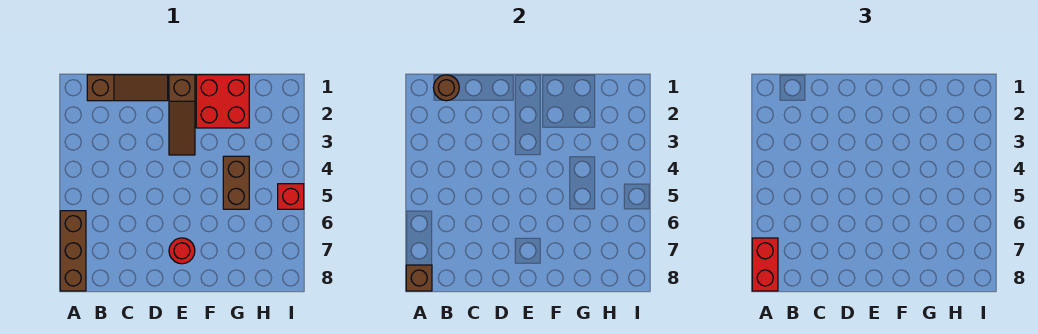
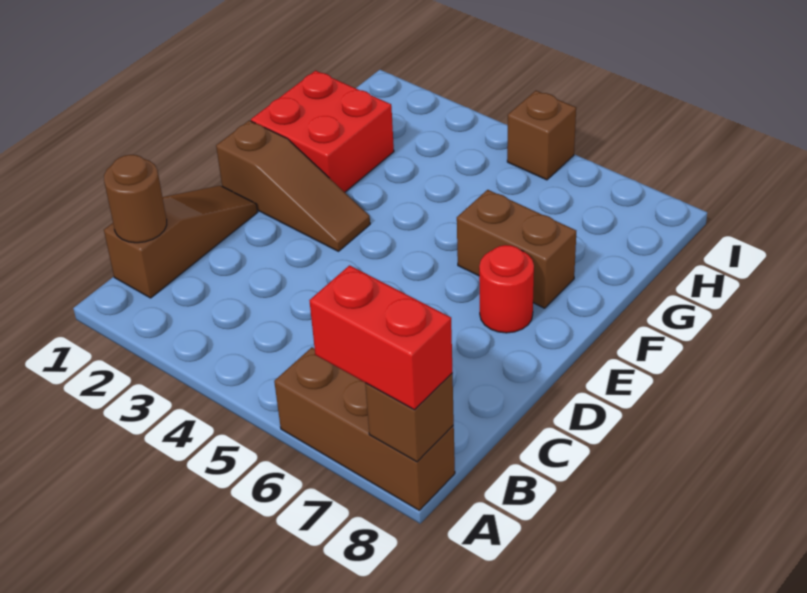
brown brick G4:G5 level 1 -> brown brick F6:F7 level 1
red brick I5 level 1 -> brown brick I5 level 1

